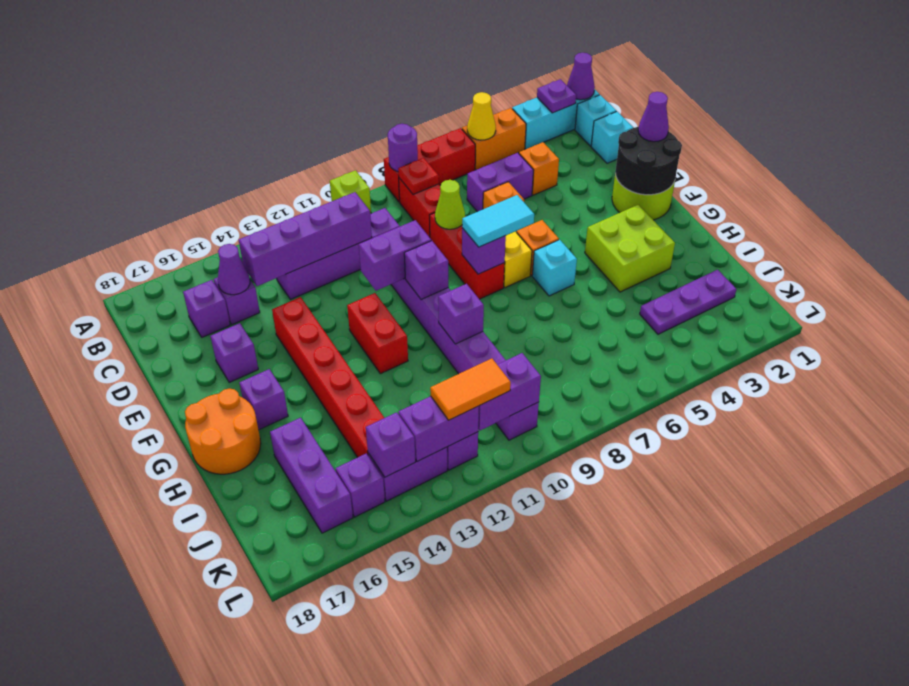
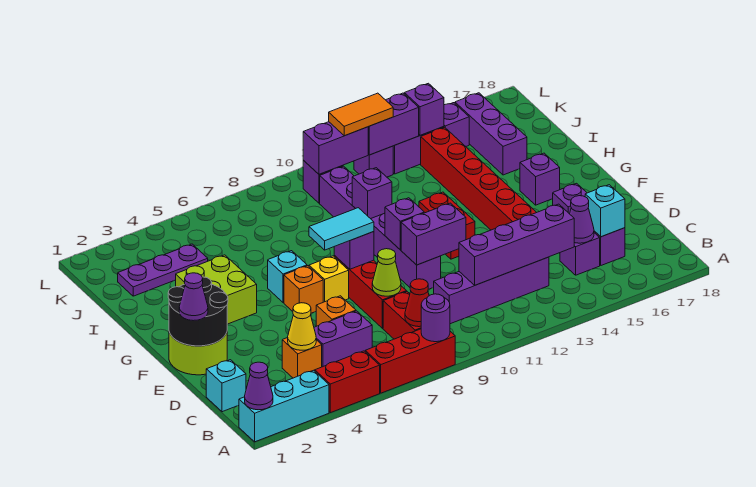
purple plate A2 level 2 -> none
orange brick A4:A5 level 1 -> red brick A4:A5 level 1
yellow cone A5 level 2 -> yellow cone C4 level 2
lime brick A10 level 1 -> none
cyan brick B1 level 1 -> cyan brick C16 level 2
red plate B8 level 2 -> red cone B8 level 2
orange round brick G17:H18 level 1 -> none

